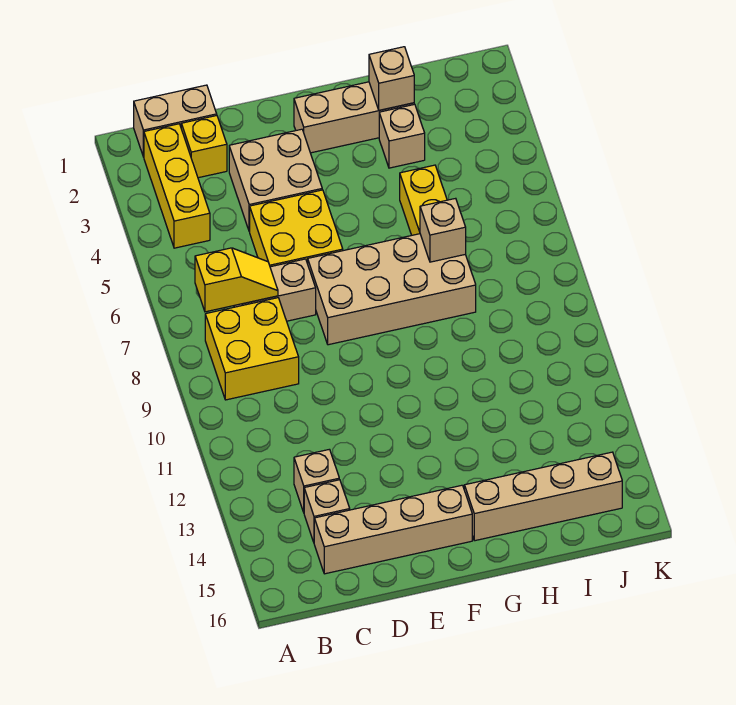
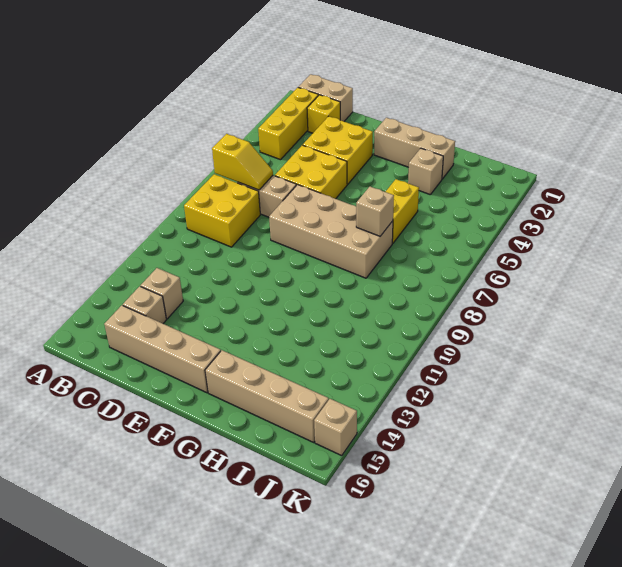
tan brick D3:E4 level 1 -> yellow brick D3:E4 level 1
tan brick H2 level 2 -> tan brick K15 level 1

